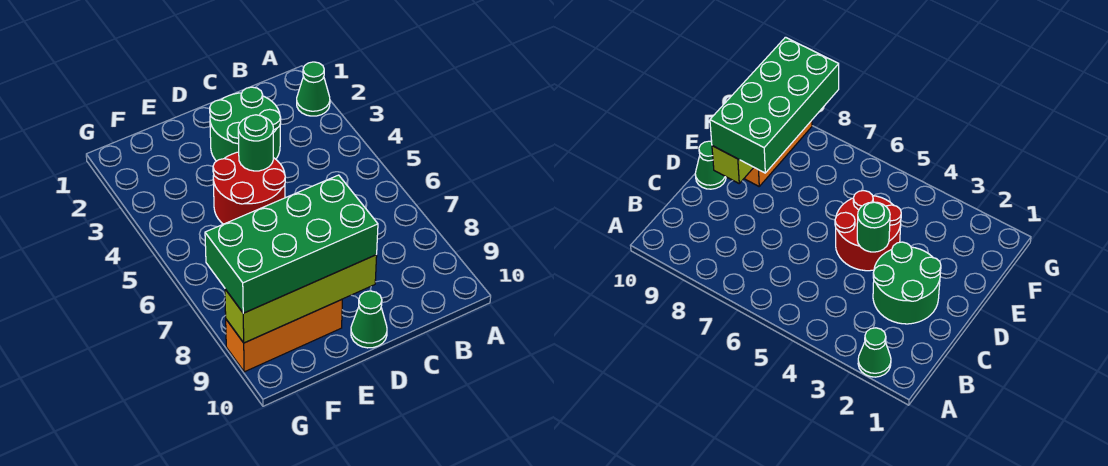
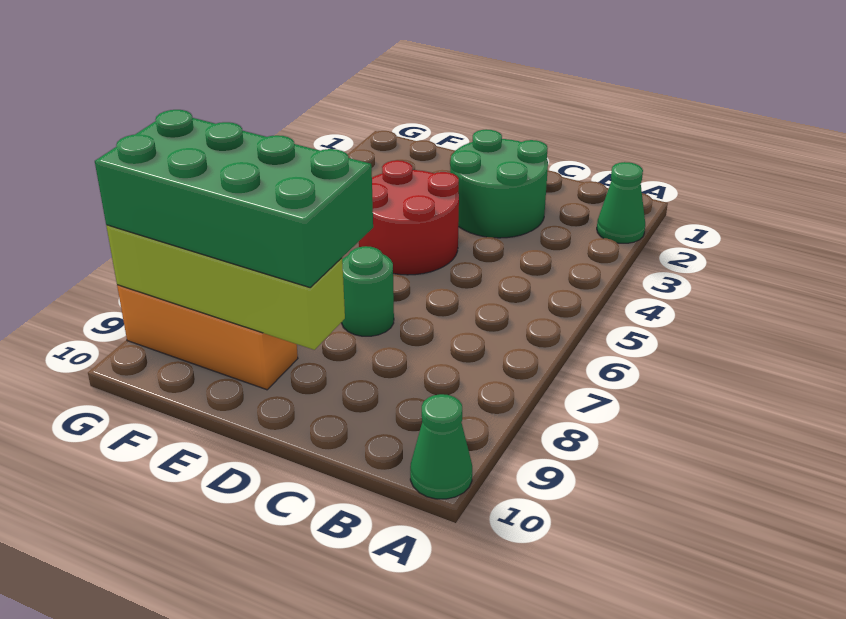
green round brick D4 level 2 -> green round brick D7 level 1
green cone D10 level 1 -> green cone A10 level 1

